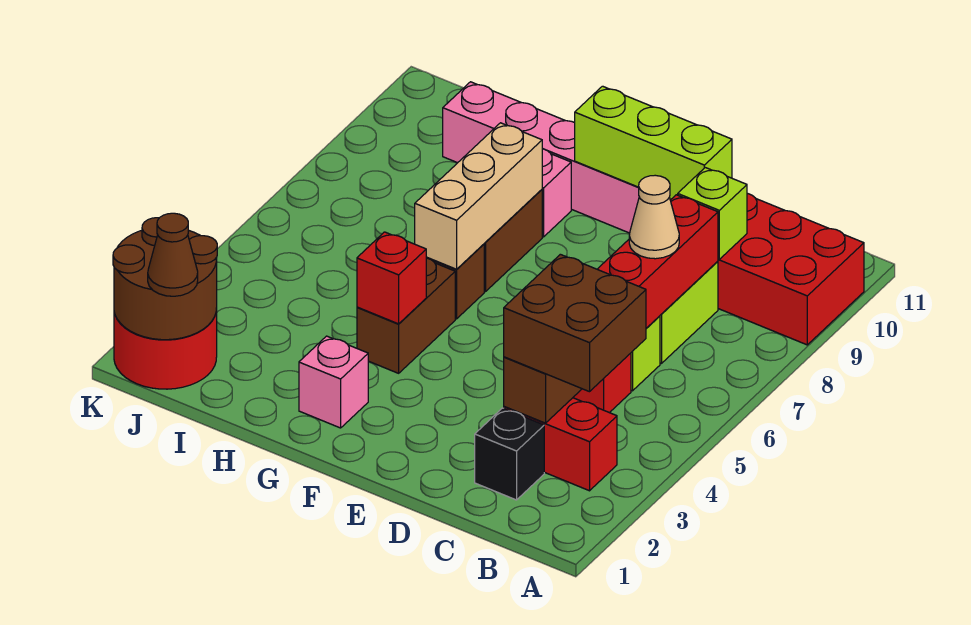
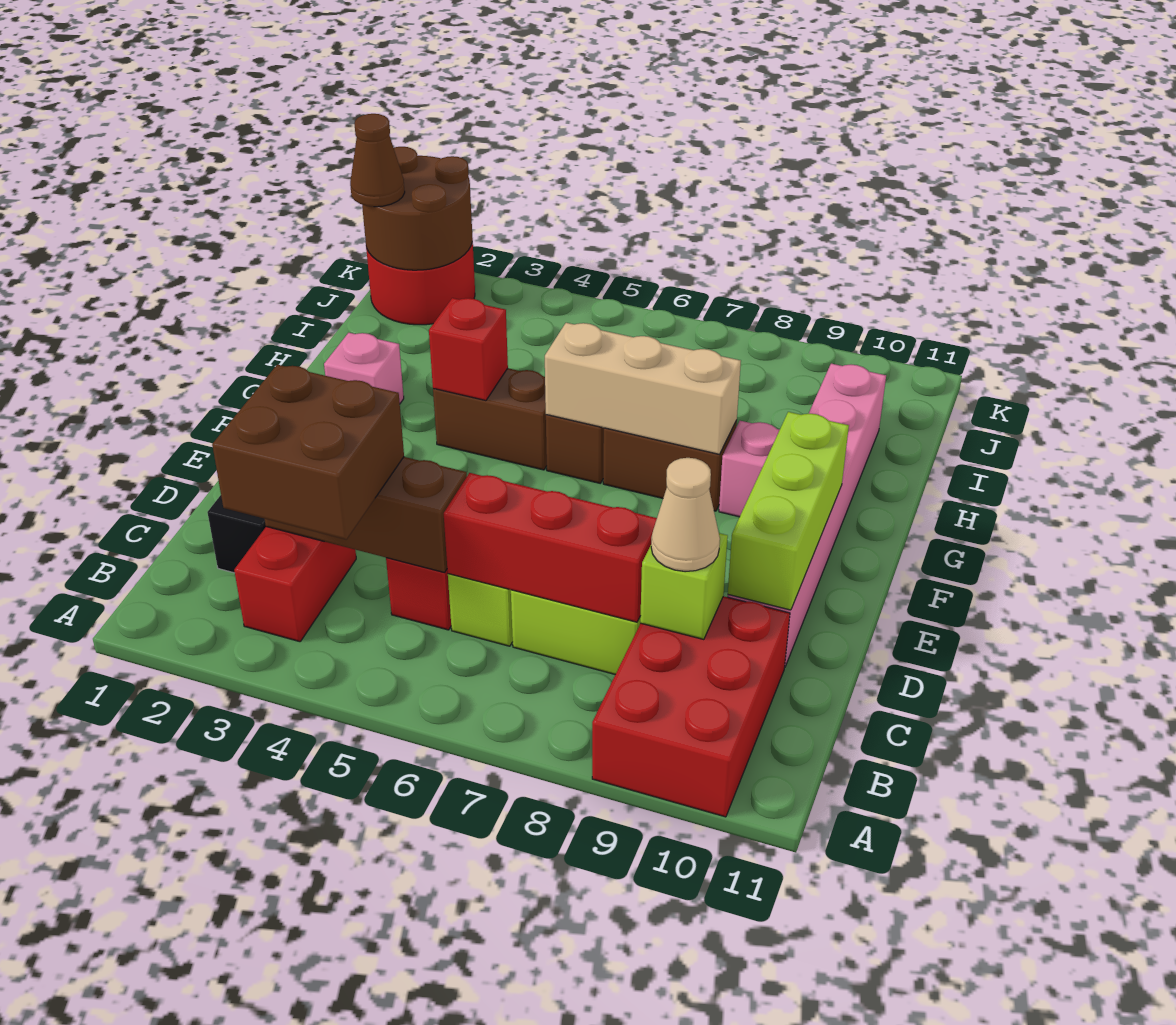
tan cone C7 level 3 -> tan cone C9 level 3

